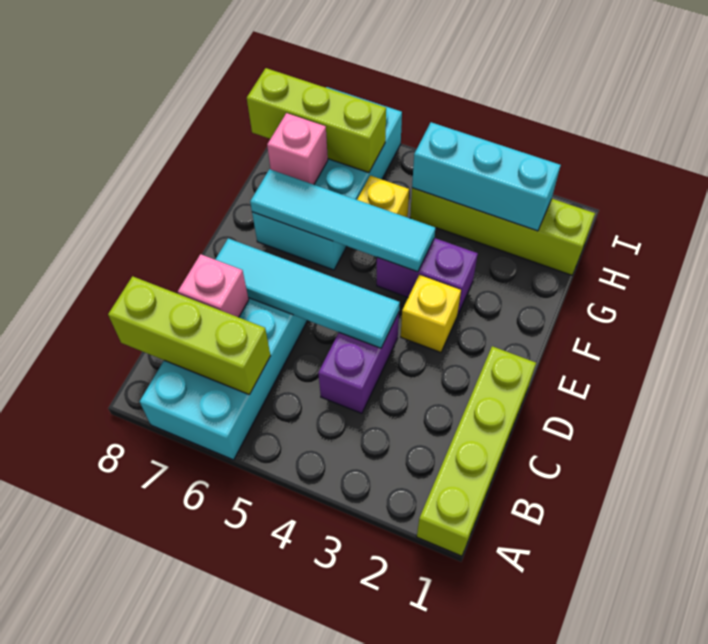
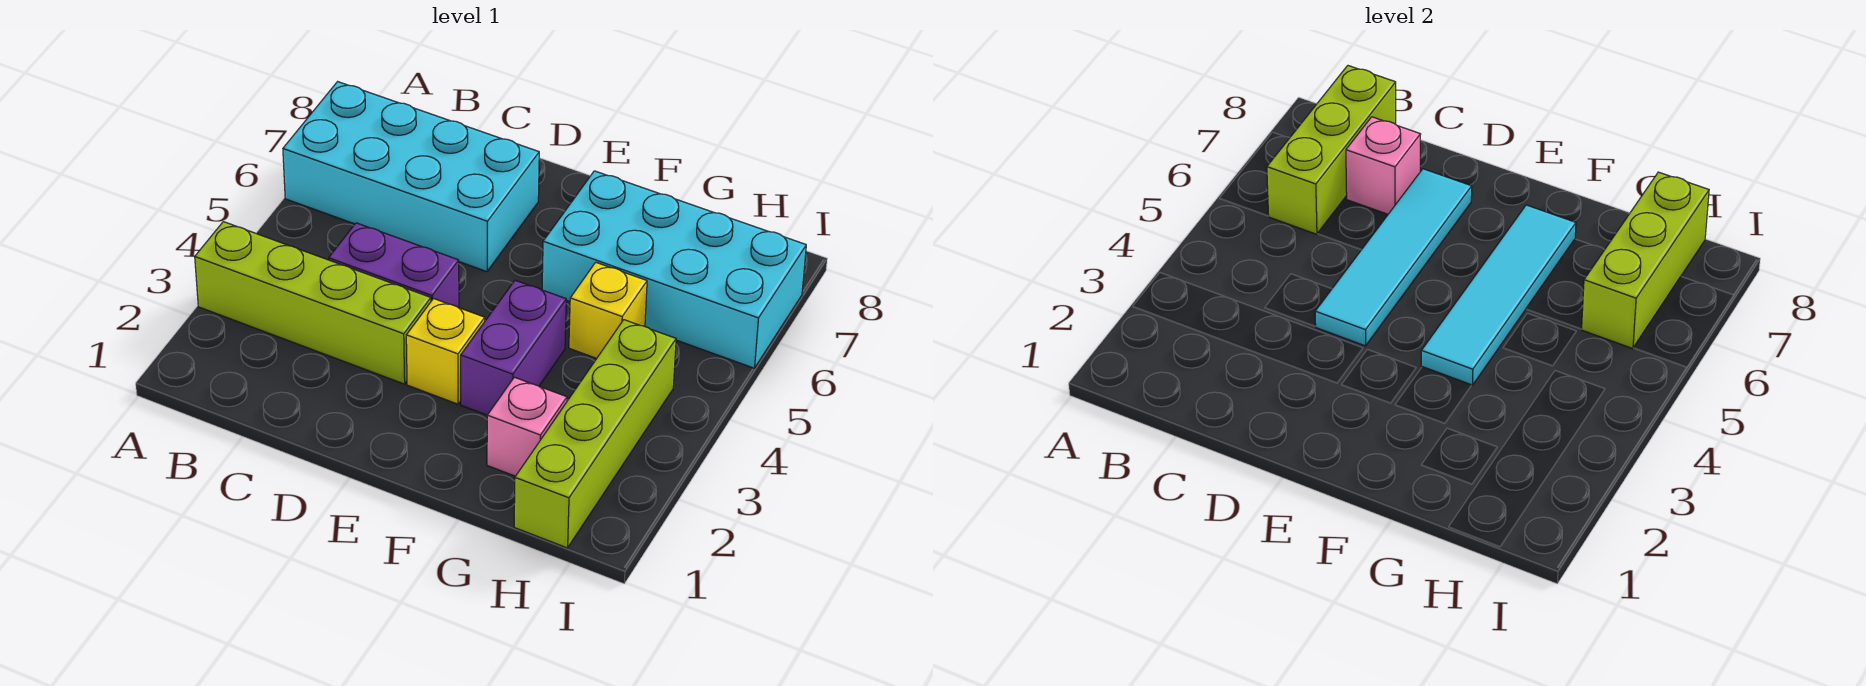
lime brick A1:D1 level 1 -> lime brick A3:D3 level 1
pink brick G7 level 2 -> pink brick G2 level 1
cyan brick H2:H4 level 2 -> none

